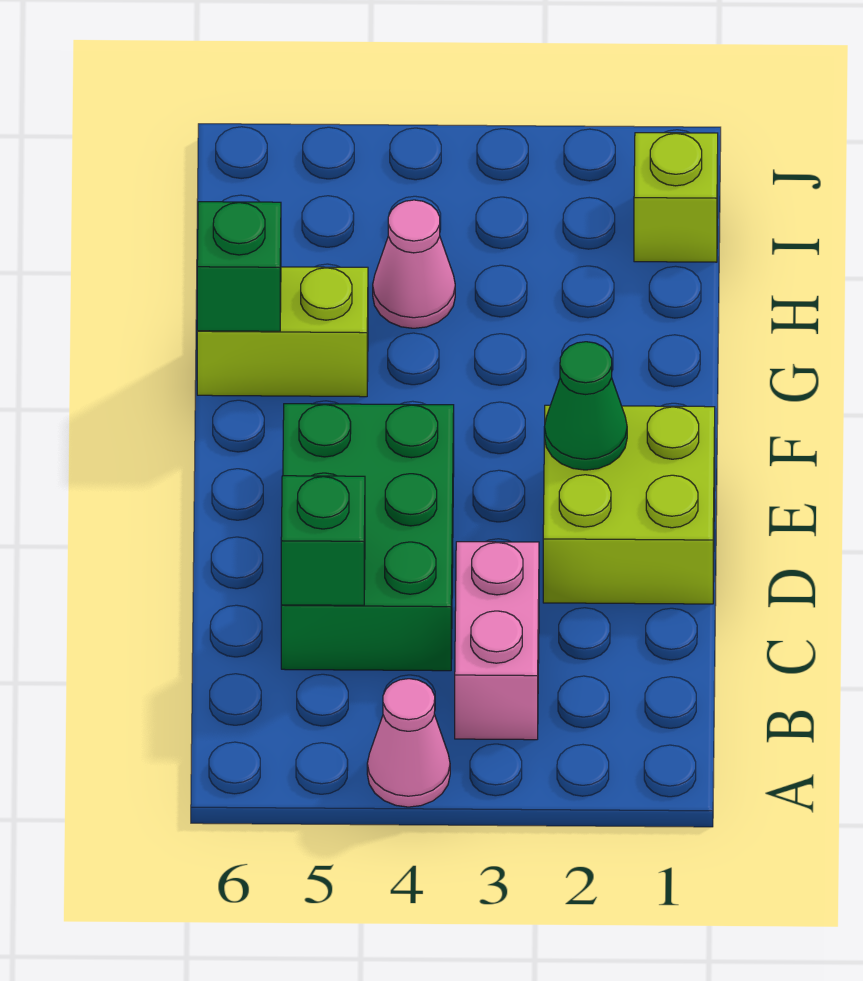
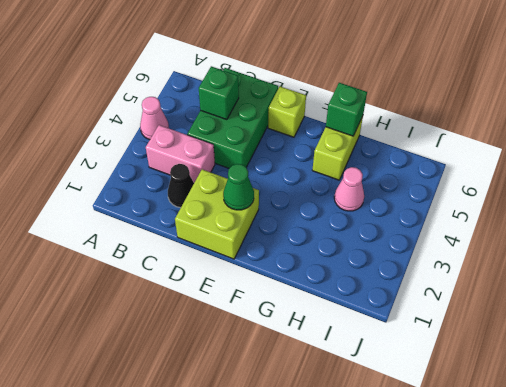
none -> black cone C2 level 1
green brick C4:E5 level 1 -> green brick C4:D6 level 1
lime brick I1 level 1 -> lime brick E6 level 1

